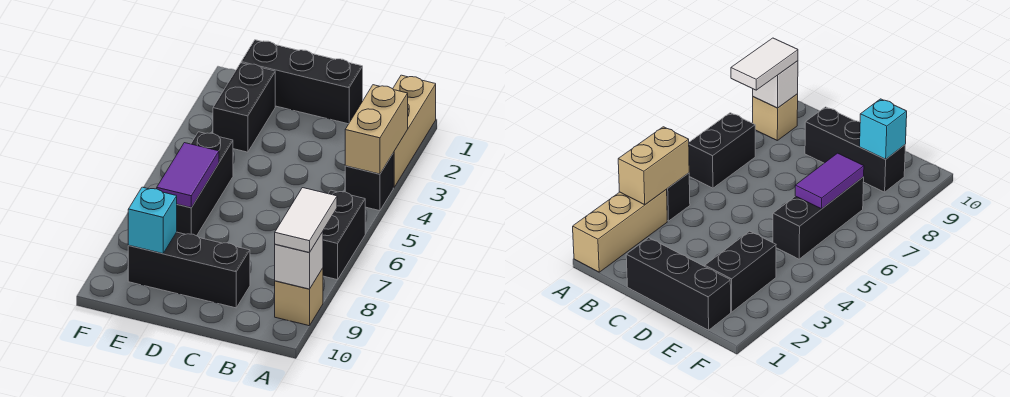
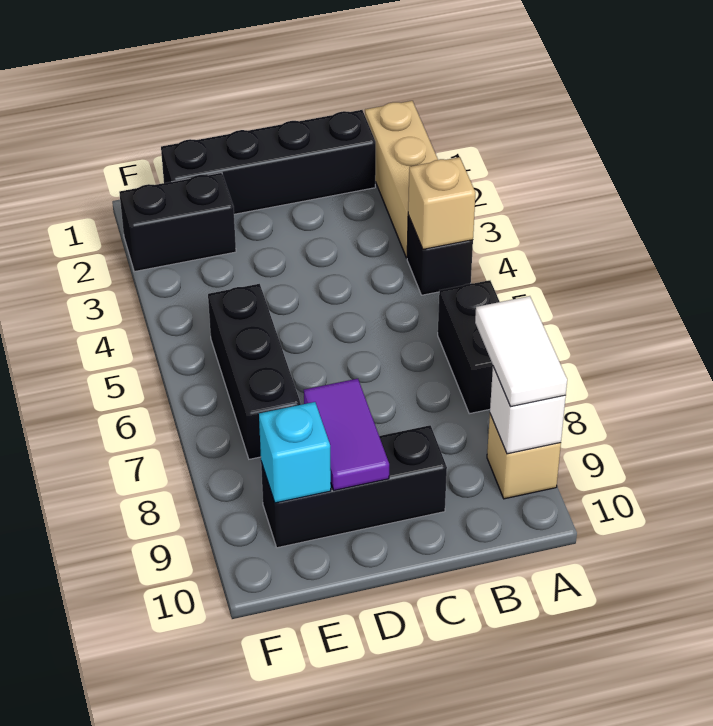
tan brick A3:A4 level 2 -> tan brick A4 level 2
black brick C1:E1 level 1 -> black brick B1:E1 level 1
black brick E2:E3 level 1 -> black brick E2:F2 level 1
purple tile E6:E7 level 2 -> purple tile D8:D9 level 2

